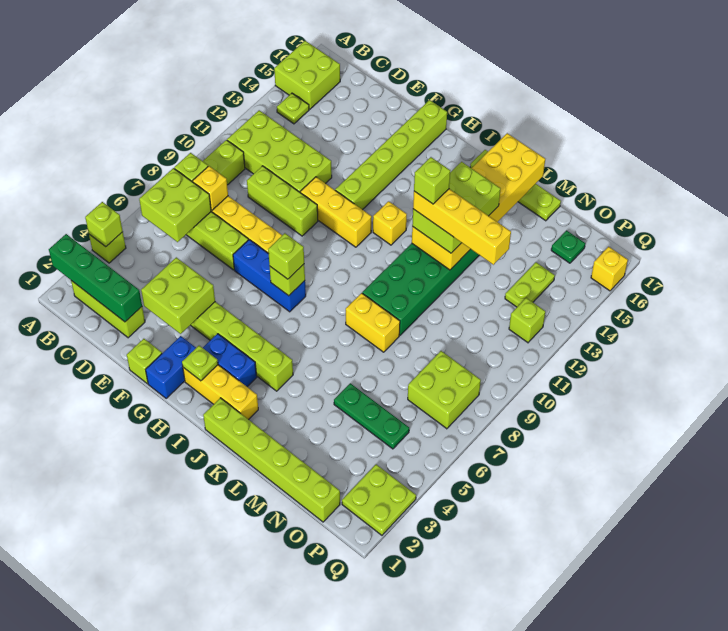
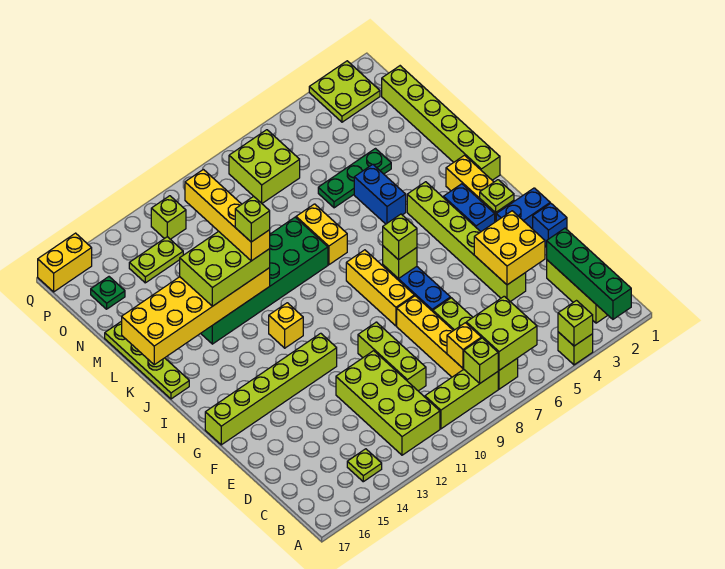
lime brick A15:B16 level 1 -> none
lime brick E3:F4 level 2 -> yellow brick E3:F4 level 2
lime brick F1 level 1 -> blue brick F1 level 1
yellow brick F11:H11 level 1 -> yellow brick G8:I8 level 1
none -> blue brick K5:L5 level 1
green plate M5:O5 level 1 -> green plate M4:M6 level 1
yellow brick Q16 level 1 -> yellow brick Q16:Q17 level 1

